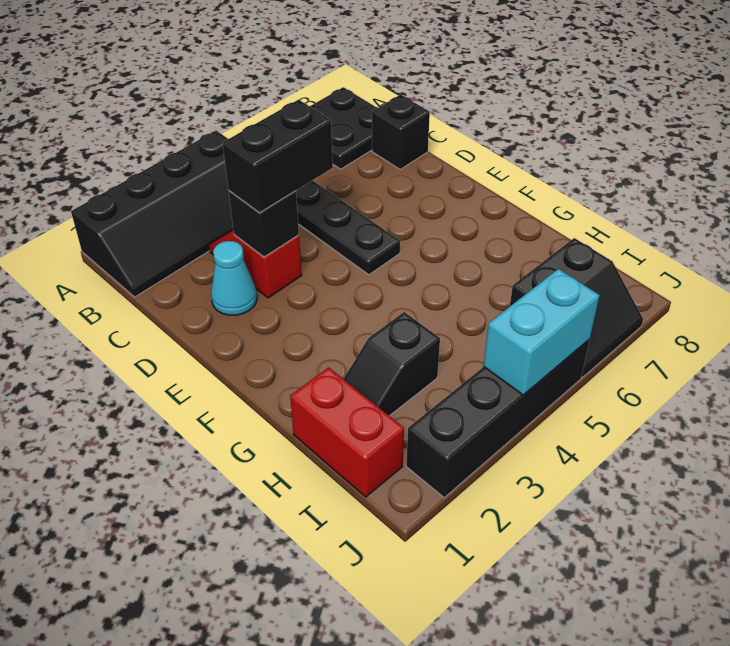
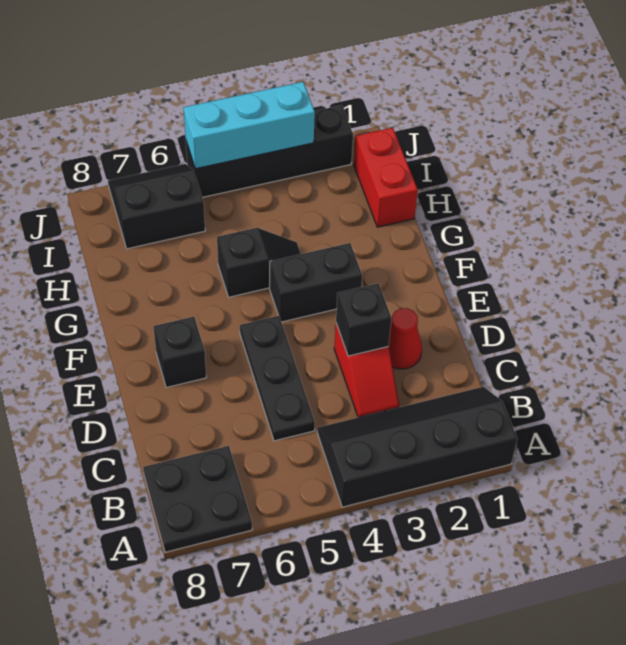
black brick C8 level 1 -> black brick E7 level 1
cyan cone D2 level 1 -> red cone D2 level 1
black brick D3:D4 level 3 -> black brick F3:F4 level 1
black slope H2:H3 level 1 top 3 -> black slope G4:G5 level 1 top 5
cyan brick J4:J5 level 2 -> cyan brick J3:J5 level 2

